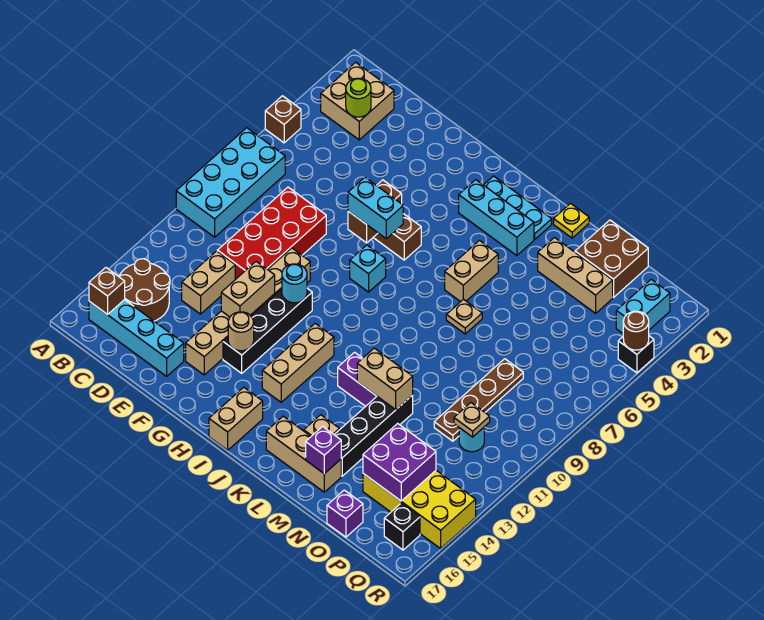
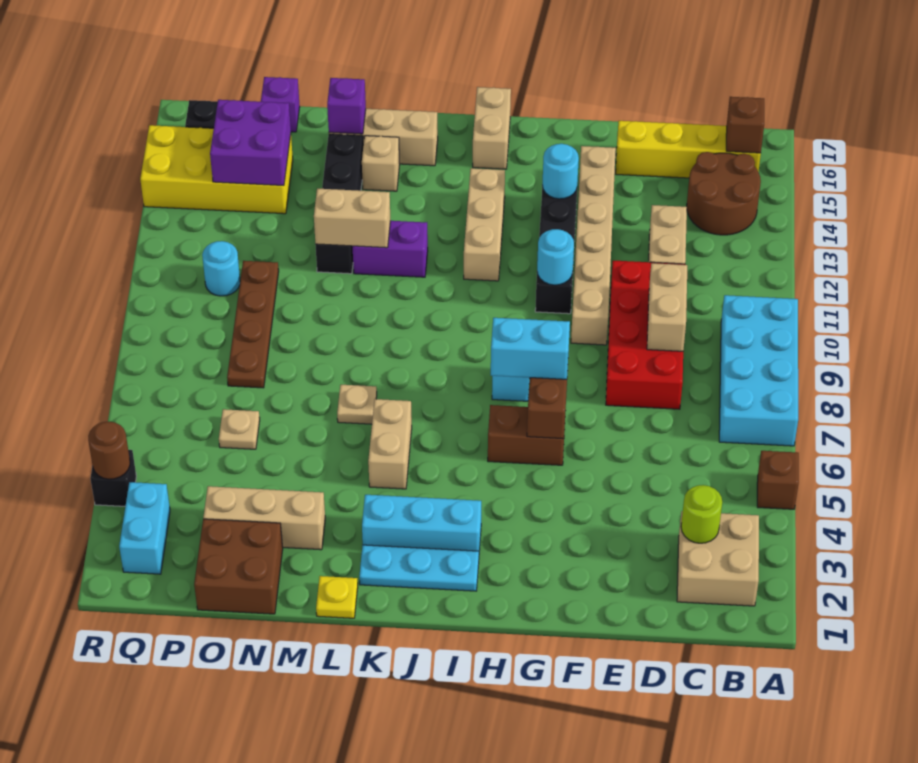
cyan brick B16:E16 level 1 -> yellow brick B16:E16 level 1
tan brick F12:F13 level 2 -> tan brick D9:D10 level 2
tan round brick G14 level 2 -> cyan round brick G14 level 2
tan plate P11 level 2 -> tan plate O6 level 1

